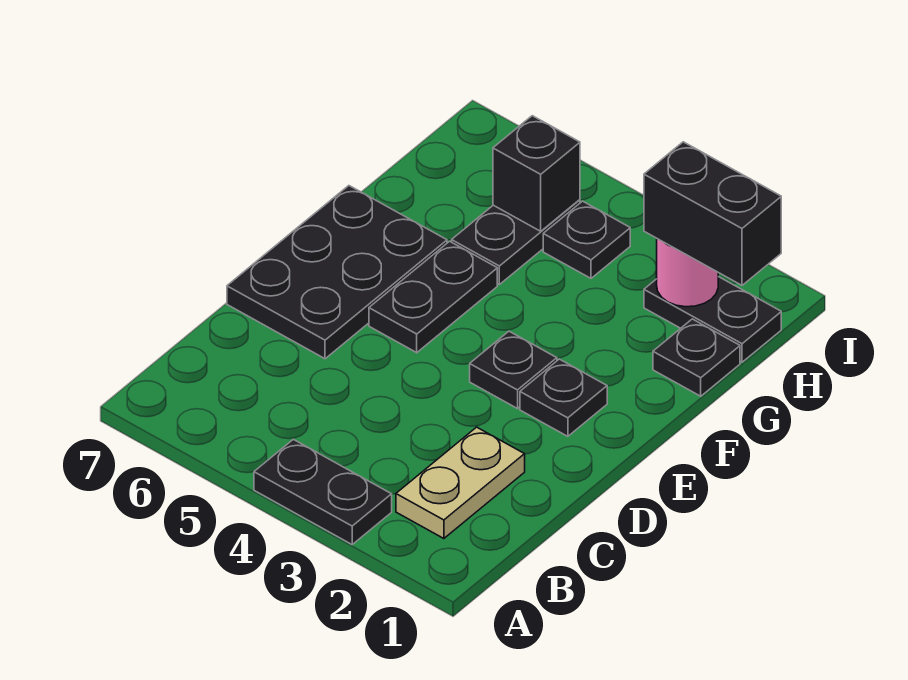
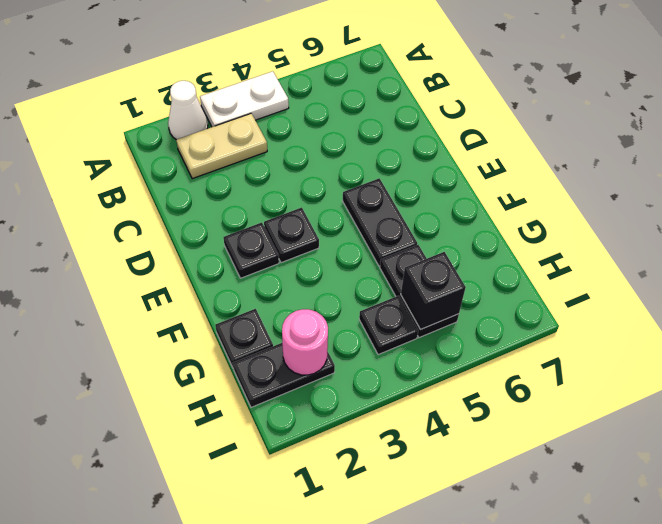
none -> white cone A2 level 1
black plate A3:A4 level 1 -> white plate A3:A4 level 1
tan plate B2:C2 level 1 -> tan plate B2:B3 level 1
black plate D6:F7 level 1 -> none
black brick H1:H2 level 3 -> none

